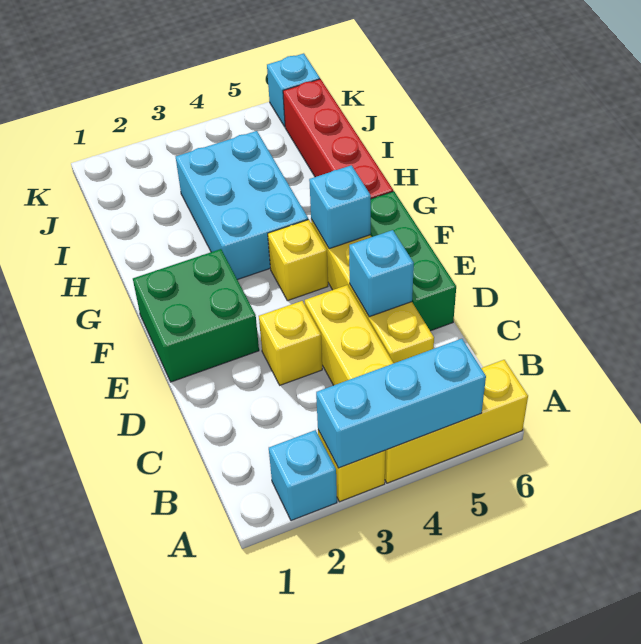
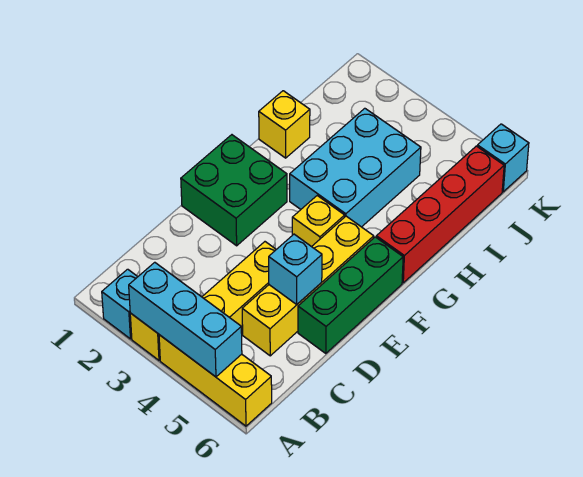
yellow brick D3 level 1 -> yellow brick H1 level 1
cyan brick F5 level 2 -> none

